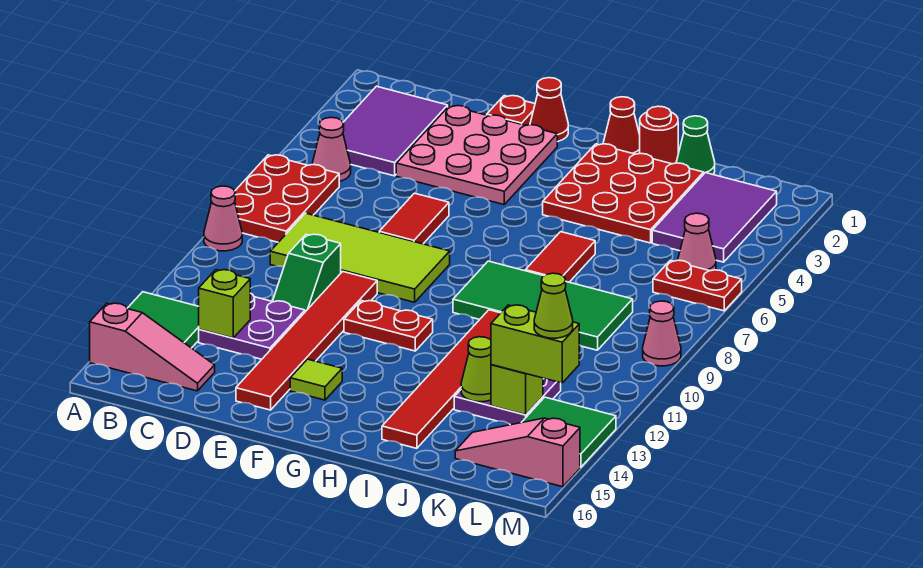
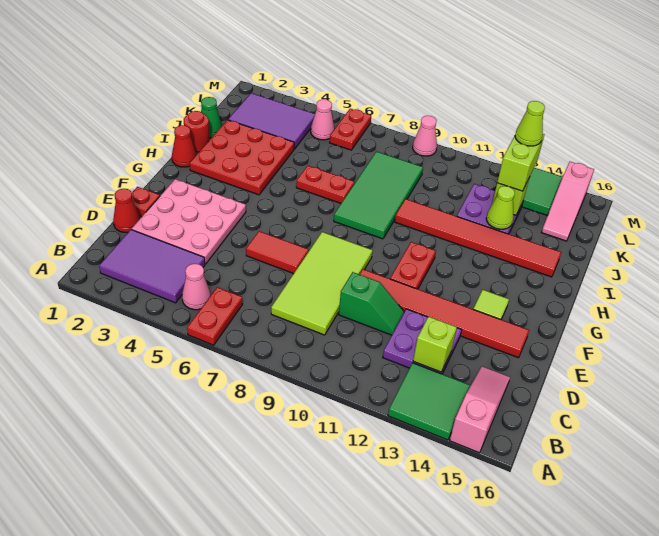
red plate A6:B8 level 1 -> red plate A6:B6 level 1
pink cone A9 level 1 -> none
red cone F1 level 1 -> red cone D1 level 1
red tile I6:I7 level 1 -> red plate I6:I7 level 1

